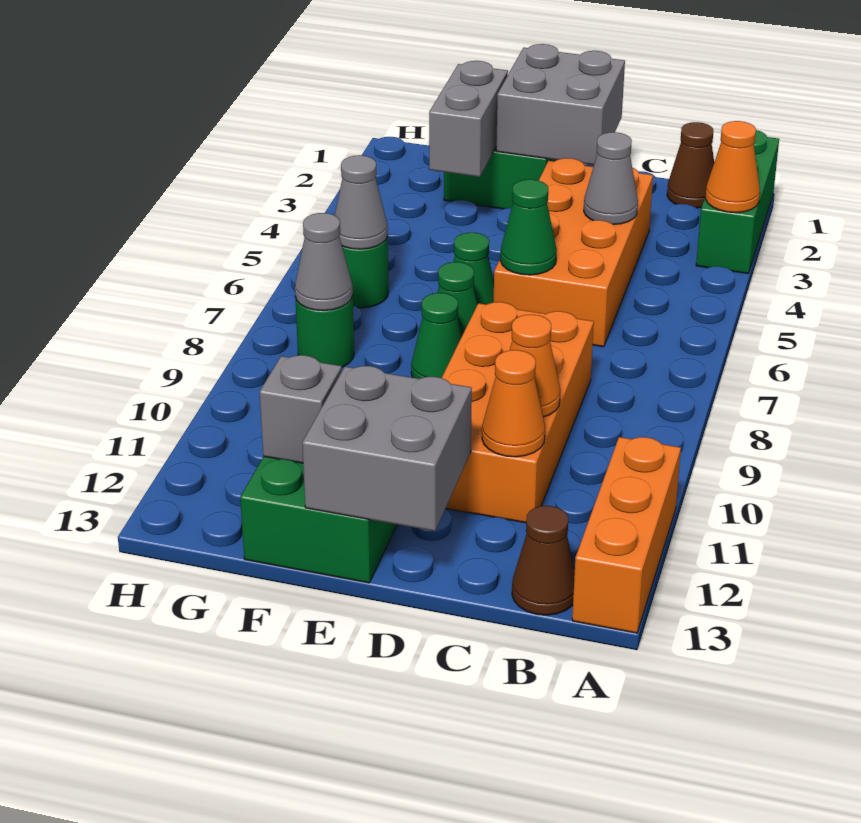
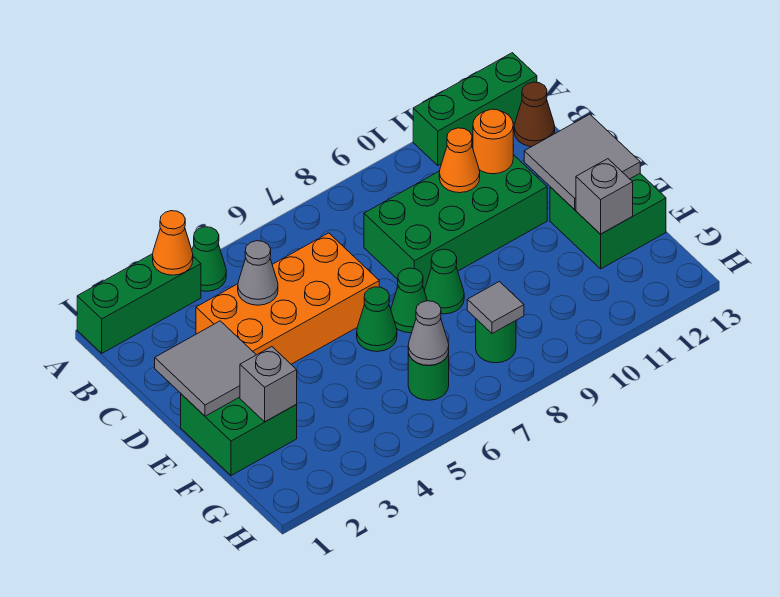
orange brick A11:A13 level 1 -> green brick A11:A13 level 1
brown cone B1 level 1 -> none
orange brick C8:D11 level 1 -> green brick C8:D11 level 1
orange cone C11 level 2 -> orange round brick C11 level 2
grey brick D1:E2 level 2 -> grey tile D1:E2 level 2
green cone D6 level 2 -> green cone A4 level 1
grey brick D12:E13 level 2 -> grey tile D12:E13 level 2
grey brick F2:F3 level 2 -> grey brick F2 level 2
grey cone G8 level 2 -> grey tile G8 level 2

